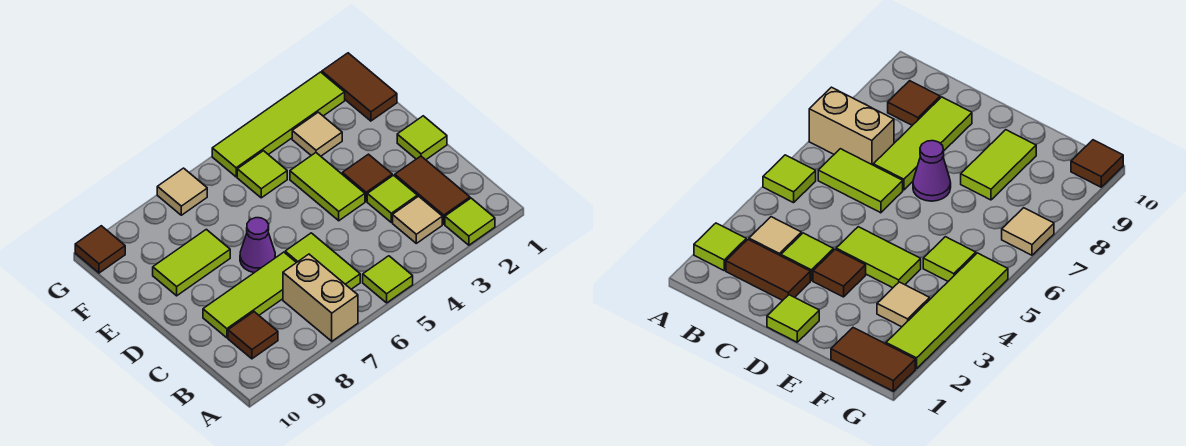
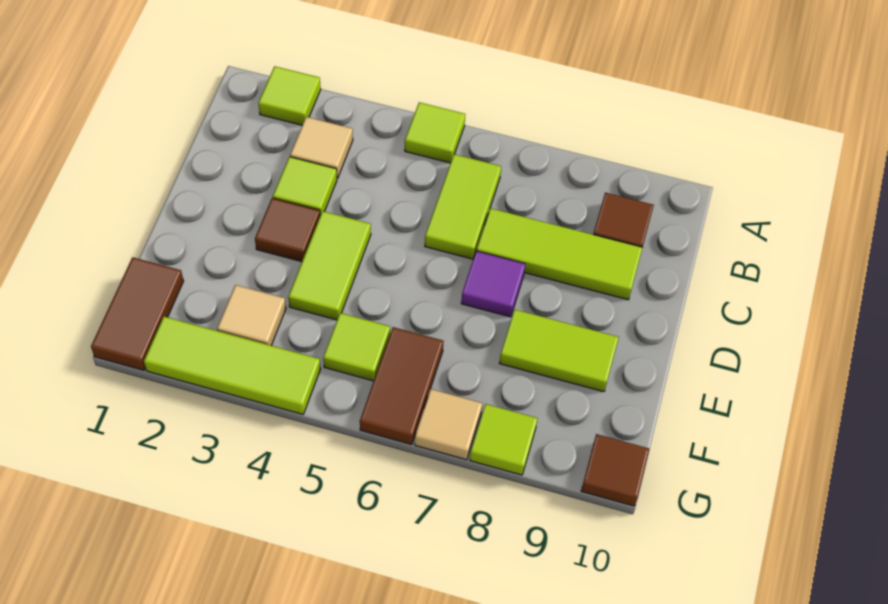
tan brick A7:B7 level 1 -> none
brown tile B2:C2 level 1 -> brown tile F6:G6 level 1
lime tile D1 level 1 -> lime tile G8 level 1
purple cone D7 level 1 -> purple tile D7 level 1
lime tile G2:G5 level 1 -> lime tile G2:G4 level 1

